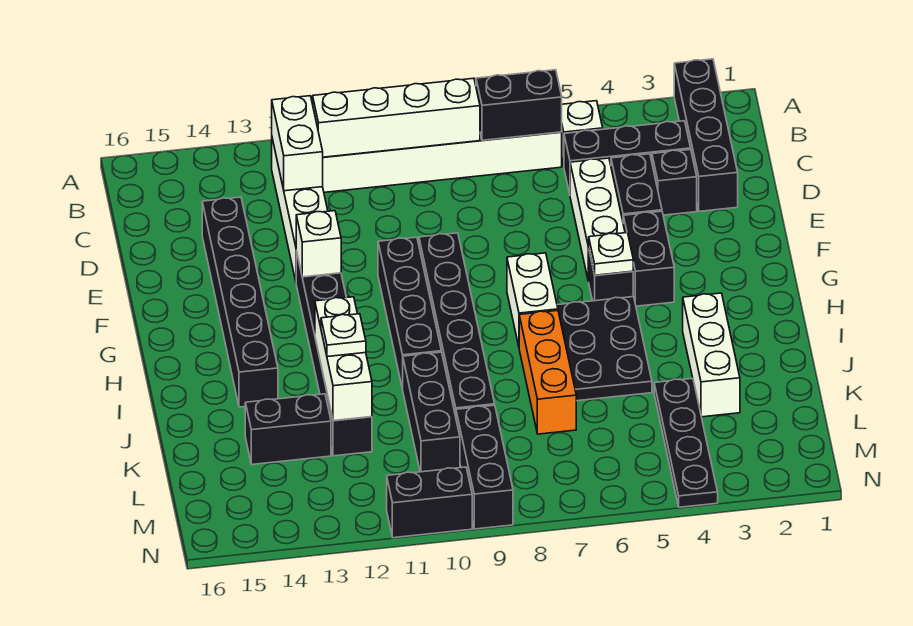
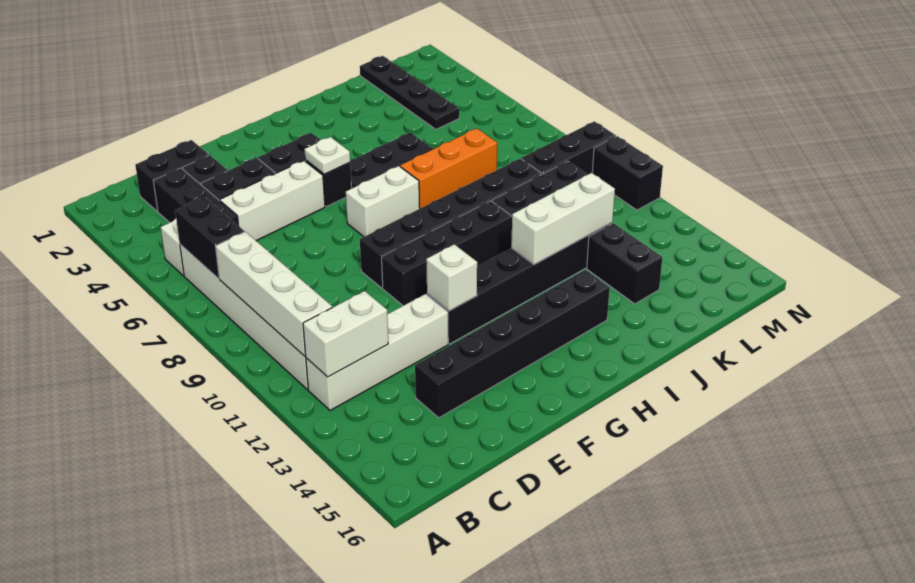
black brick A2:D2 level 1 -> black brick C2:D2 level 1
white brick I3:K3 level 1 -> none
white plate J12 level 3 -> none
black plate K4:N4 level 1 -> black plate L1:L4 level 1

